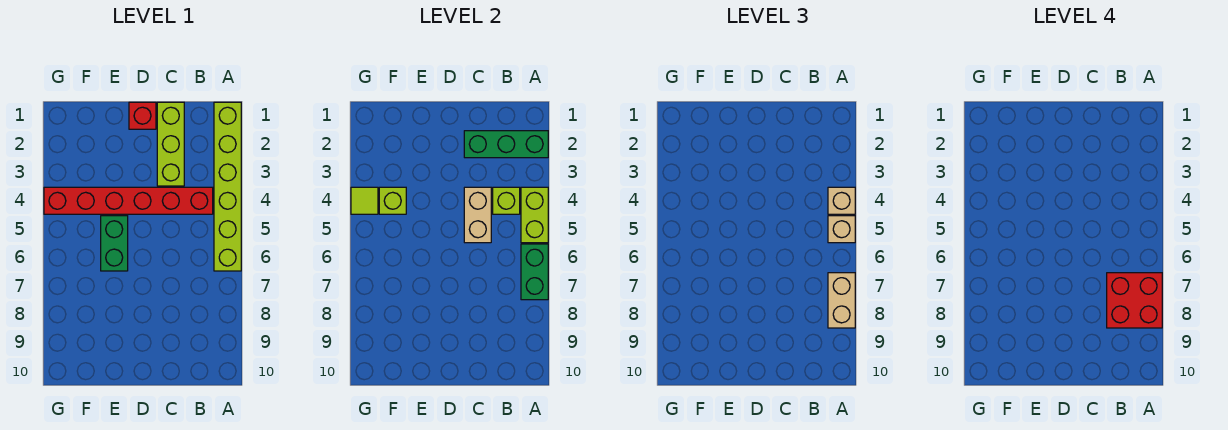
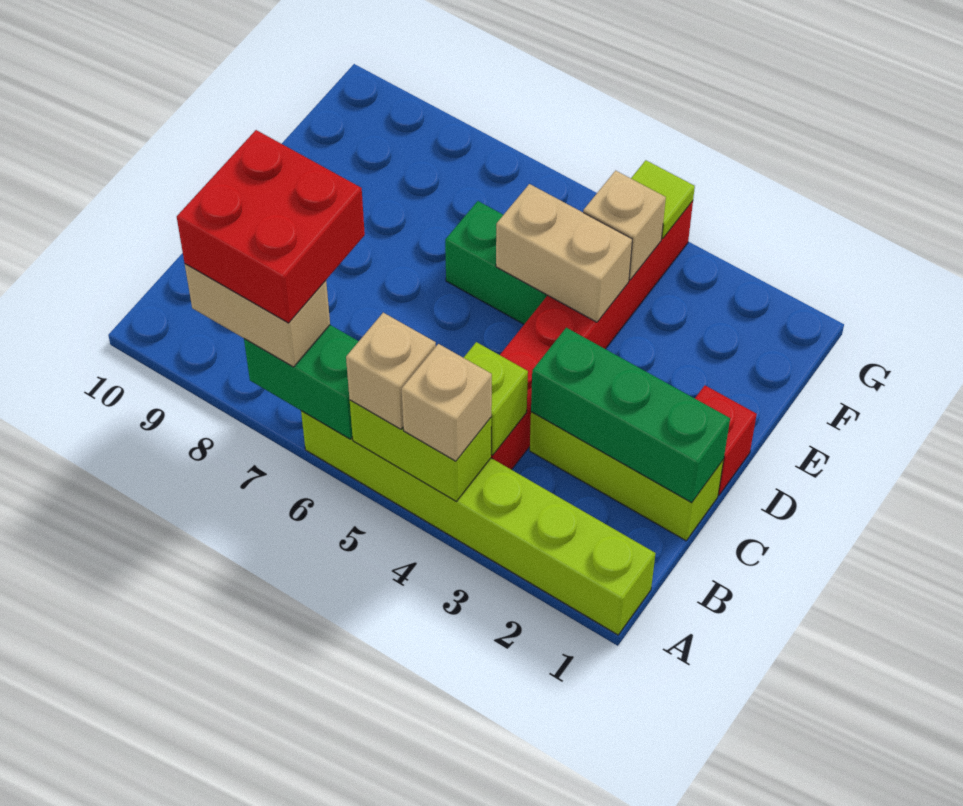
green brick A2:C2 level 2 -> green brick C1:C3 level 2
tan brick C4:C5 level 2 -> tan brick E4:E5 level 2
lime brick F4 level 2 -> tan brick F4 level 2

